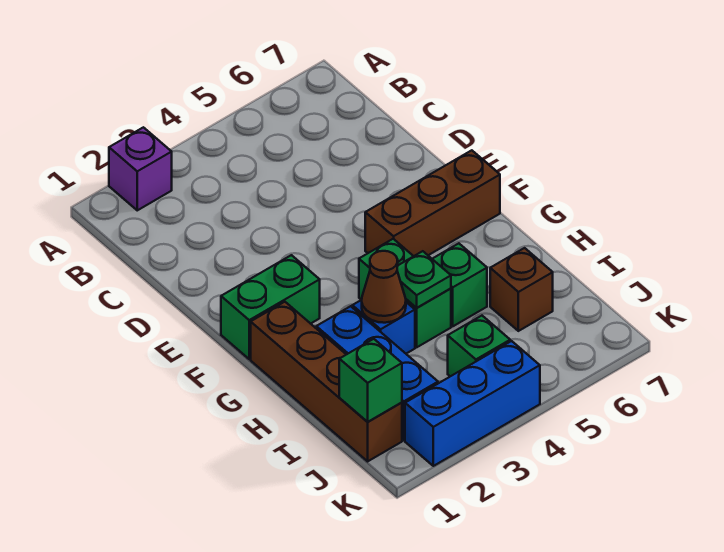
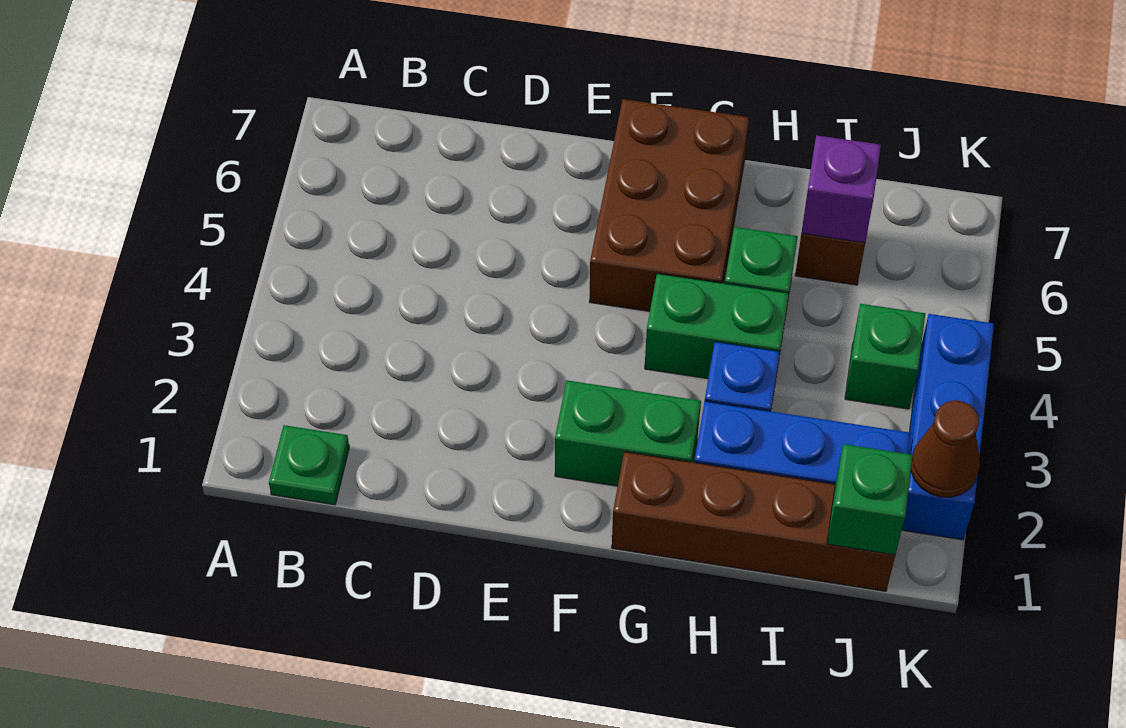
purple brick A2 level 1 -> purple brick I6 level 2
green brick F1:F2 level 1 -> green brick F2:G2 level 1
brown brick F5:F7 level 1 -> brown brick F5:G7 level 1
brown cone H3 level 2 -> brown cone K2 level 2
green plate H4 level 2 -> green plate B1 level 1

